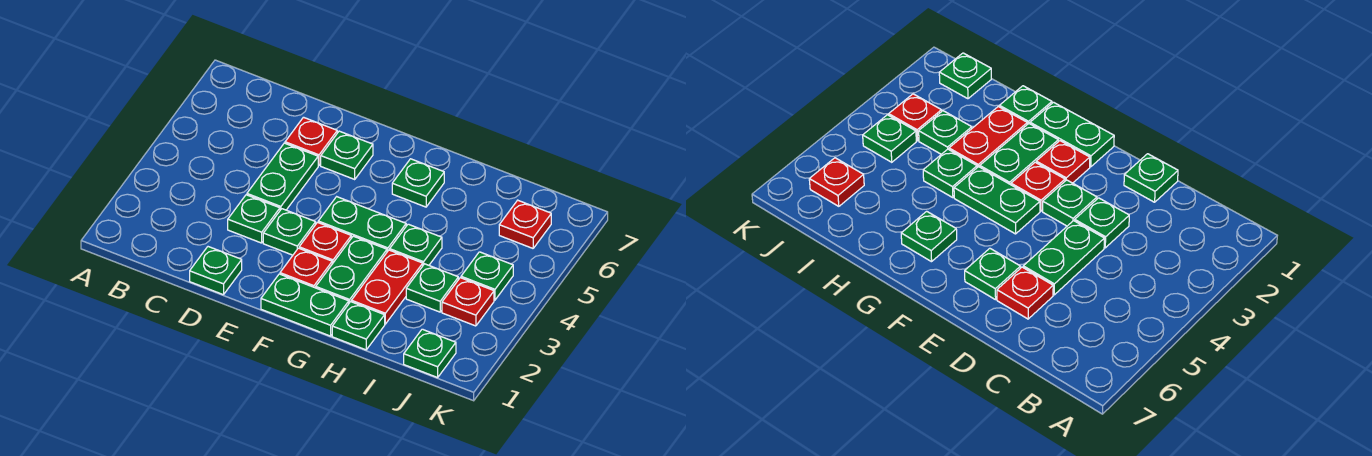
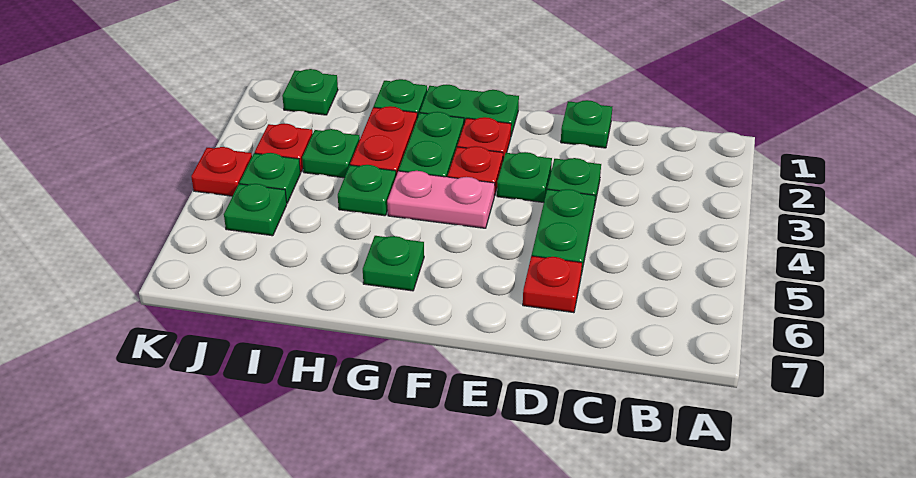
green plate E6 level 1 -> green plate J5 level 1
green plate F4:G4 level 1 -> pink plate F4:G4 level 1
red plate J6 level 1 -> red plate K4 level 1

